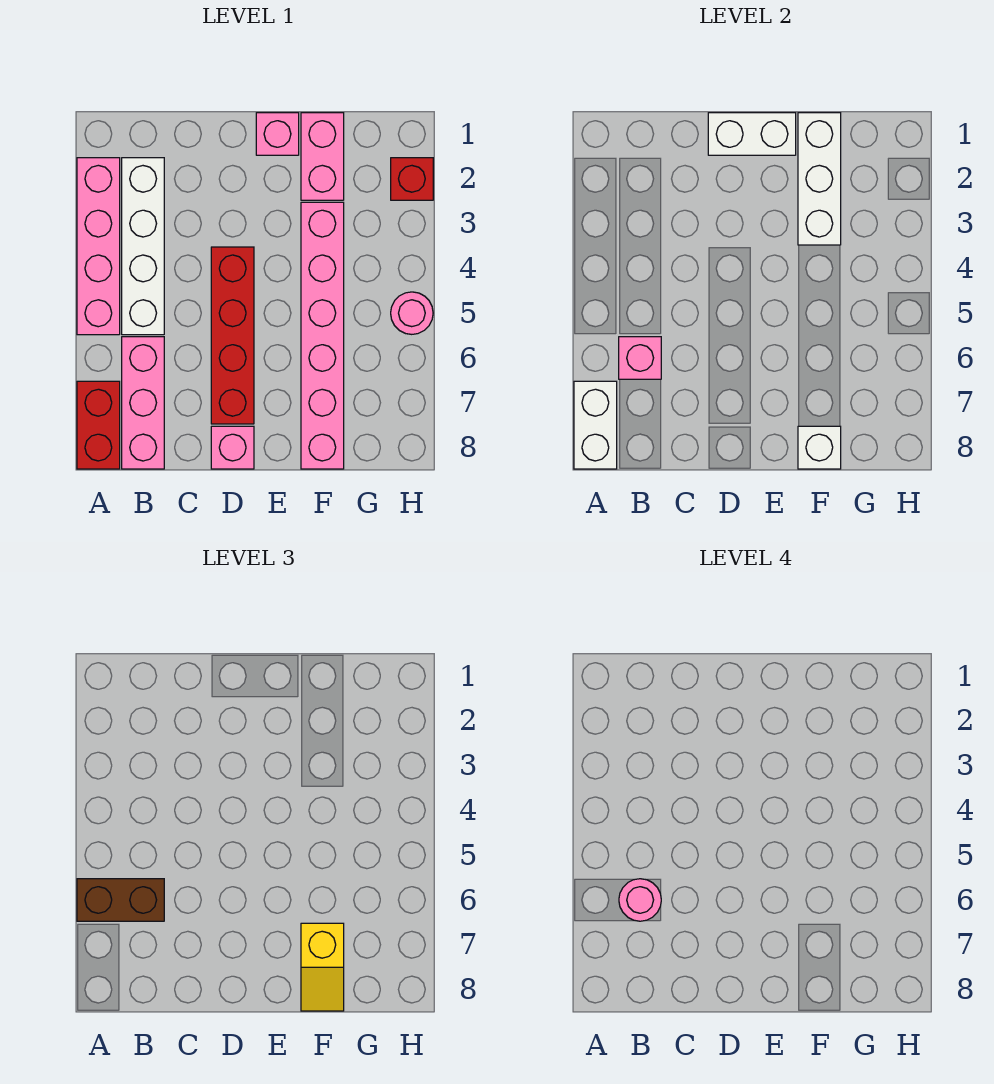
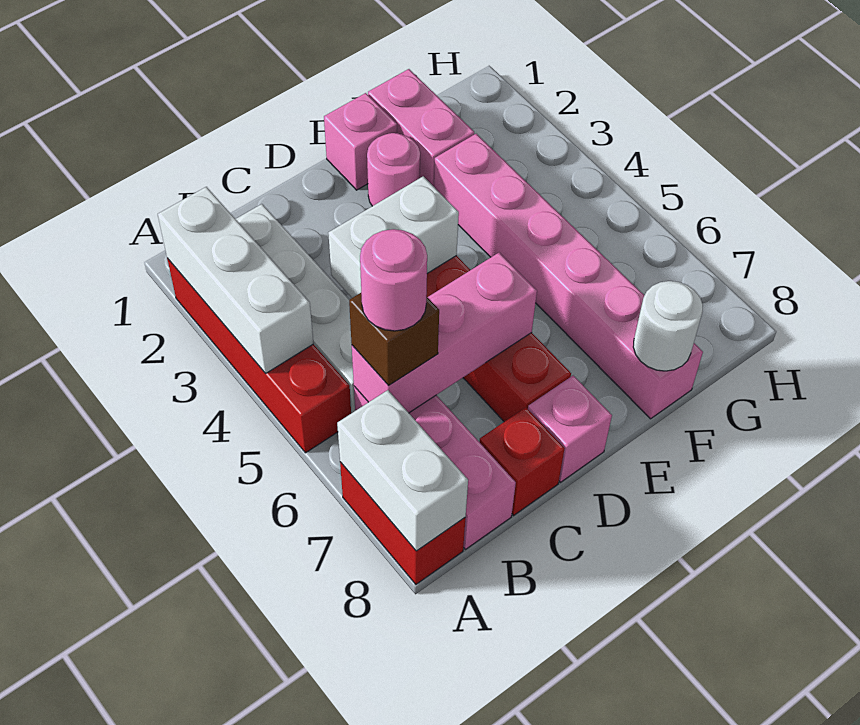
pink brick A2:A5 level 1 -> red brick A2:A5 level 1
brown brick A6:B6 level 3 -> brown brick B6 level 3
pink brick B6 level 2 -> pink brick B6:D6 level 2
white brick D1:E1 level 2 -> white brick C4:D4 level 2
white brick F1:F3 level 2 -> white brick A2:A4 level 2
yellow slope F7:F8 level 3 top 7 -> none
white brick F8 level 2 -> white round brick F8 level 2
red brick H2 level 1 -> red brick C8 level 1
pink round brick H5 level 1 -> pink round brick E2 level 1

